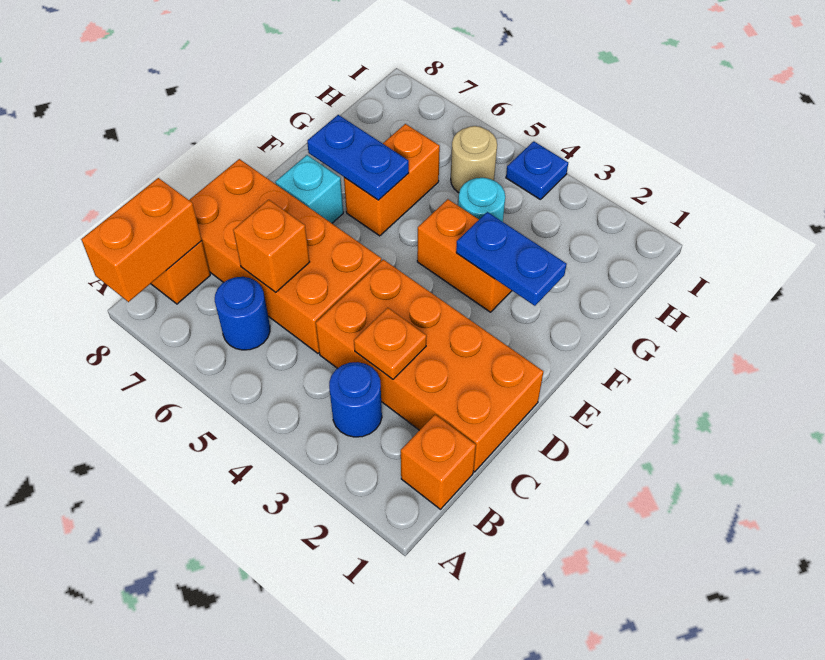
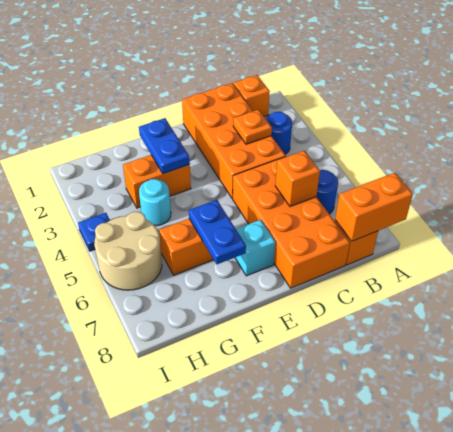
orange brick F3:F4 level 1 -> orange brick F3:G3 level 1
tan round brick H5 level 1 -> tan round brick H5:I6 level 1

